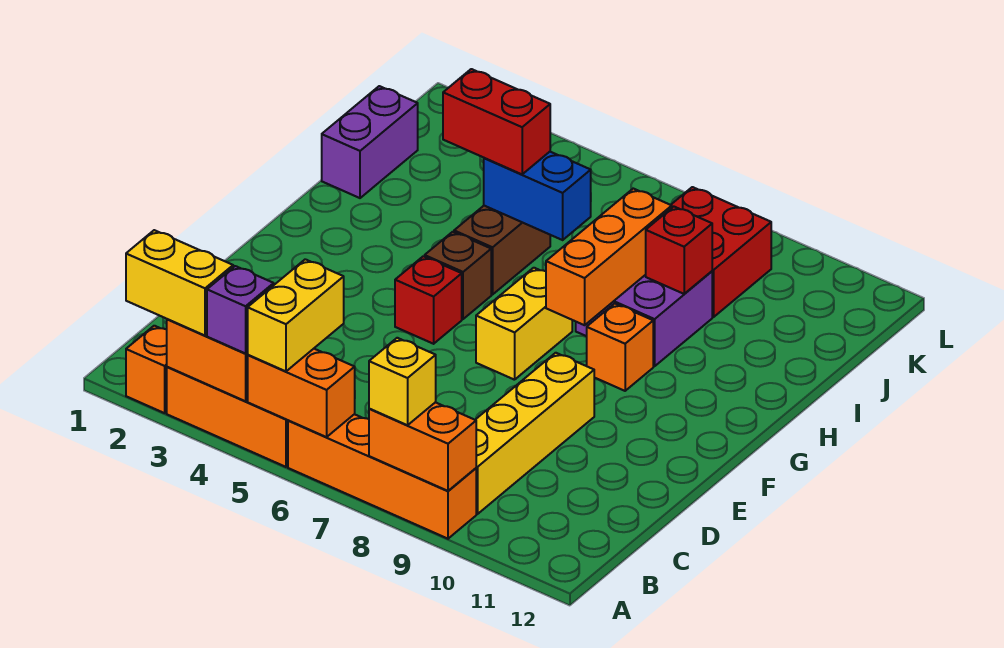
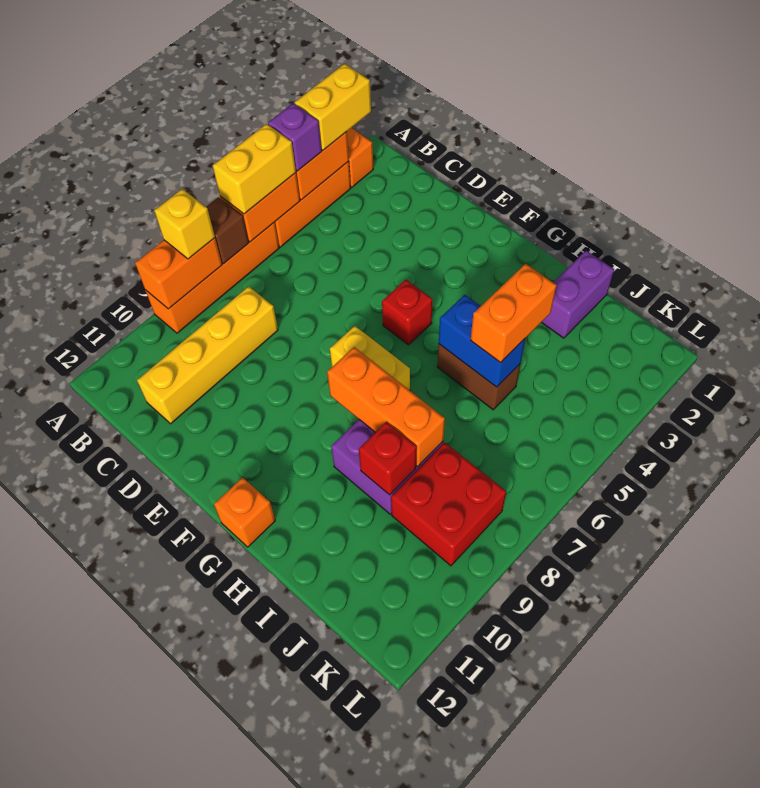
yellow brick A5:B5 level 3 -> yellow brick A5:A6 level 3
yellow brick B9:E9 level 1 -> yellow brick C8:C11 level 1
brown brick G5 level 1 -> brown brick A7 level 2
orange brick G9 level 1 -> orange brick G12 level 1
purple brick I1:J1 level 1 -> purple brick I1:I2 level 1
red brick I4:I5 level 3 -> orange brick I4:I5 level 3
blue brick I5:I6 level 2 -> blue brick H5:I5 level 2

